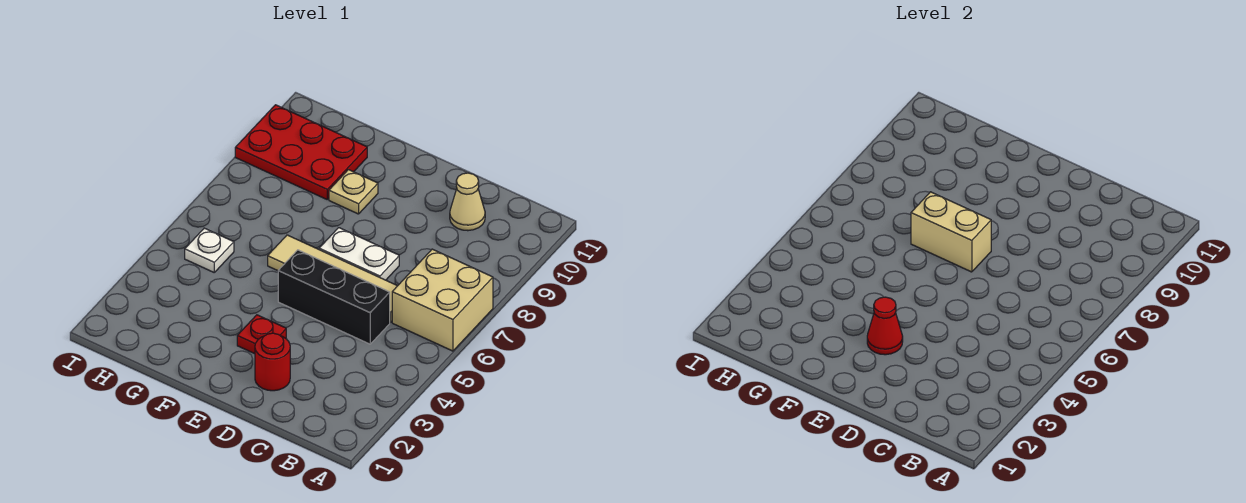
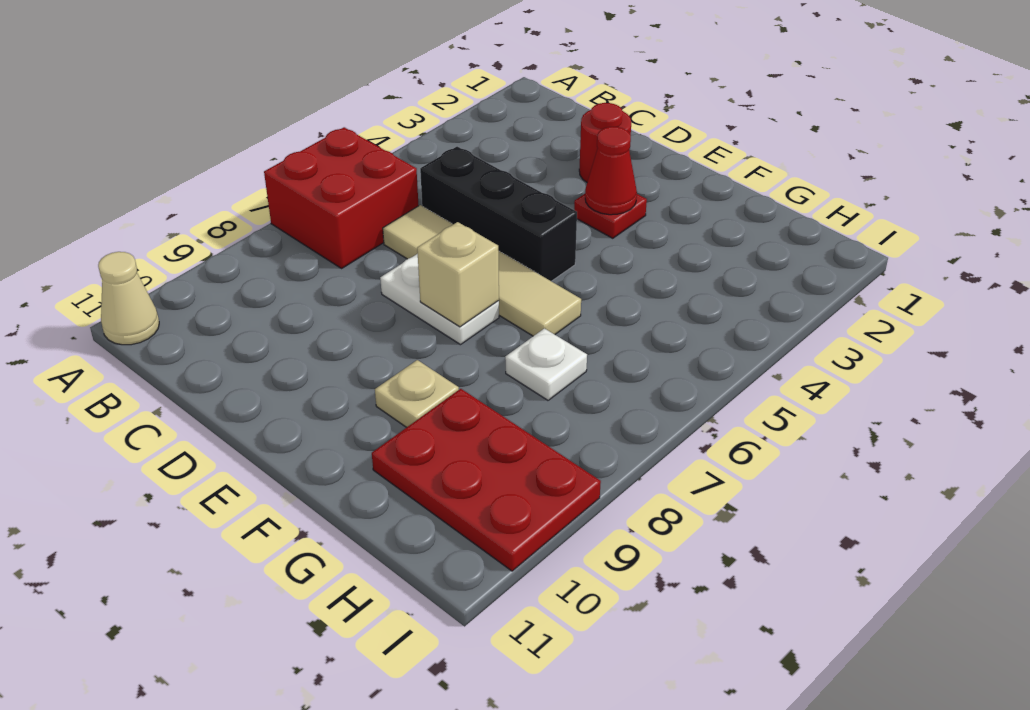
tan brick A6:B7 level 1 -> red brick A6:B7 level 1
tan cone C10 level 1 -> tan cone A11 level 1
tan brick E7:F7 level 2 -> tan brick E7 level 2
white plate H5 level 1 -> white plate G7 level 1

